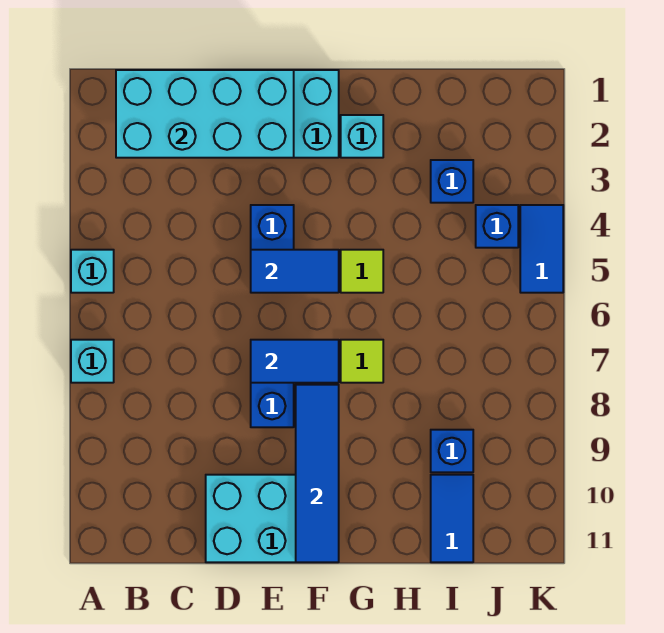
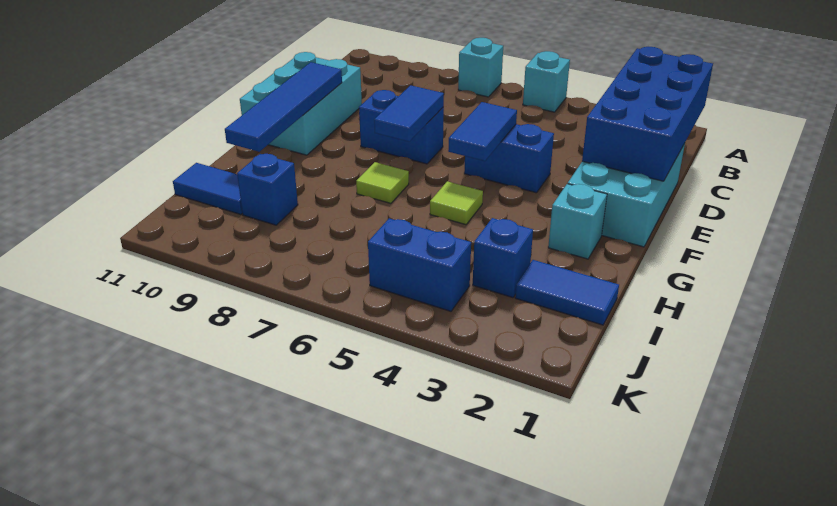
cyan brick B1:E2 level 2 -> blue brick B1:E2 level 2
blue tile F8:F11 level 2 -> blue tile E10:H10 level 2
blue brick J4 level 1 -> blue brick J4:J5 level 1
blue tile K4:K5 level 1 -> blue tile I1:I2 level 1

